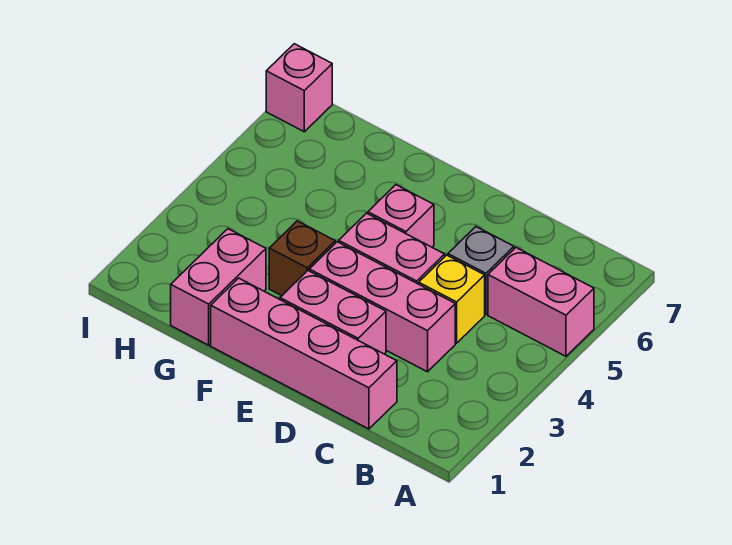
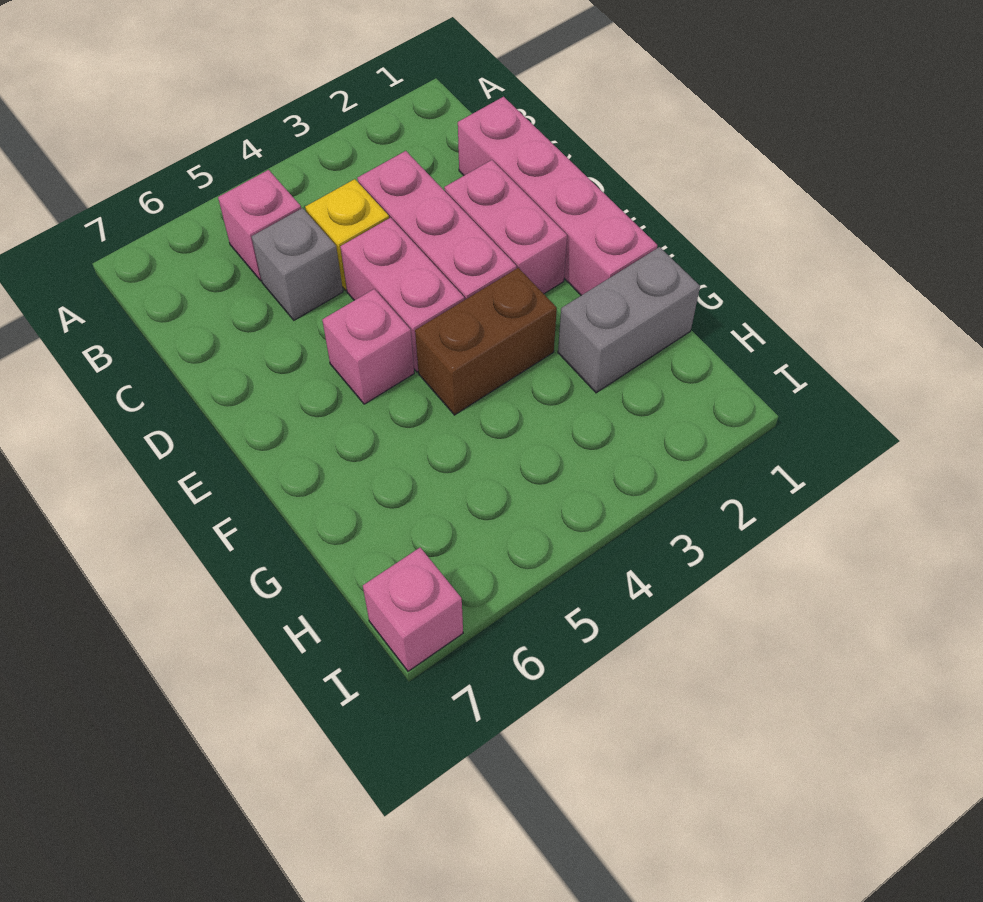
pink brick A5:B5 level 1 -> pink brick B5 level 1
brown brick F3 level 1 -> brown brick F3:F4 level 1
pink brick G1:G2 level 1 -> grey brick G1:G2 level 1

